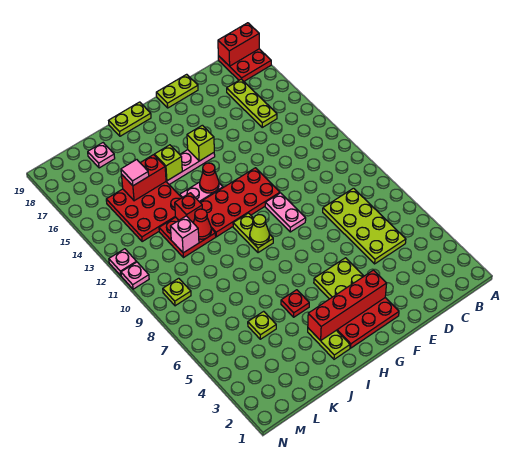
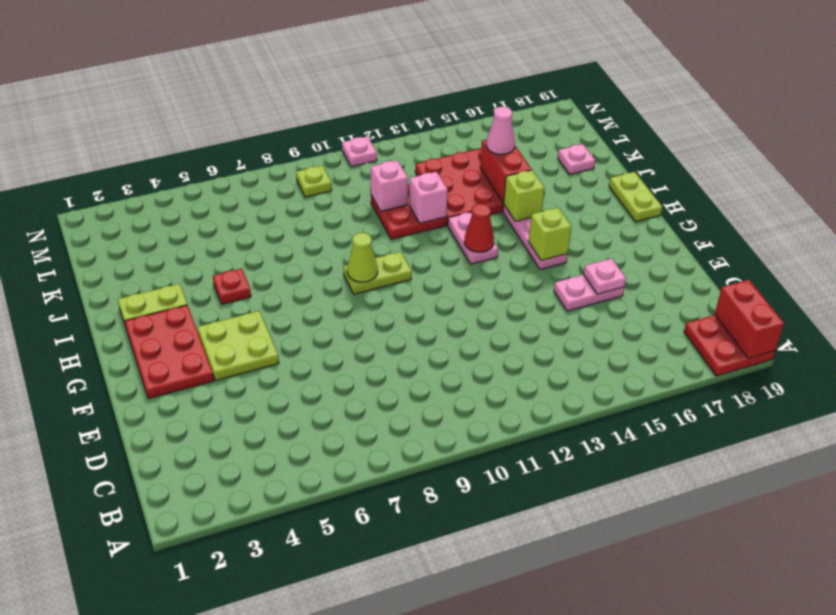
lime plate C5:D8 level 1 -> none
lime plate C15:C17 level 1 -> none
lime plate E19:F19 level 1 -> none
red brick F3:I3 level 2 -> none
pink plate F9:F10 level 1 -> pink plate E15:E16 level 1
red plate F11:I12 level 1 -> none
red cone J11 level 2 -> none
red brick J12 level 2 -> pink brick J12 level 2
lime plate K5 level 1 -> none
pink tile K15 level 3 -> pink cone K15 level 3
pink plate N12 level 1 -> pink plate E16 level 2

